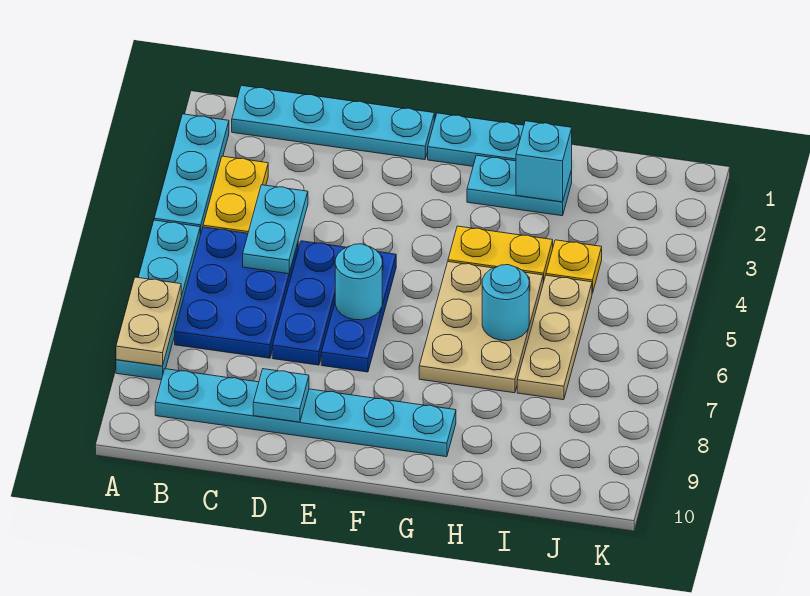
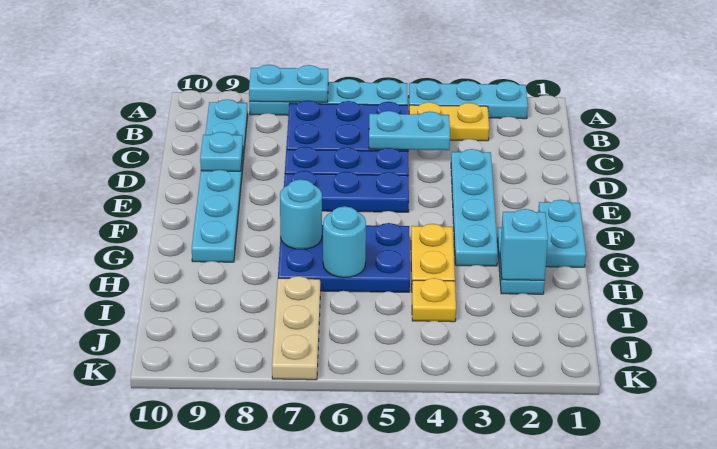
tan plate A7:A8 level 2 -> cyan plate A7:A8 level 2
cyan plate B1:E1 level 1 -> cyan plate D3:G3 level 1
cyan round brick E6 level 2 -> cyan round brick G7 level 2
tan plate G5:H7 level 1 -> blue plate G5:H7 level 1
tan plate I5:I7 level 1 -> tan plate I7:K7 level 1

